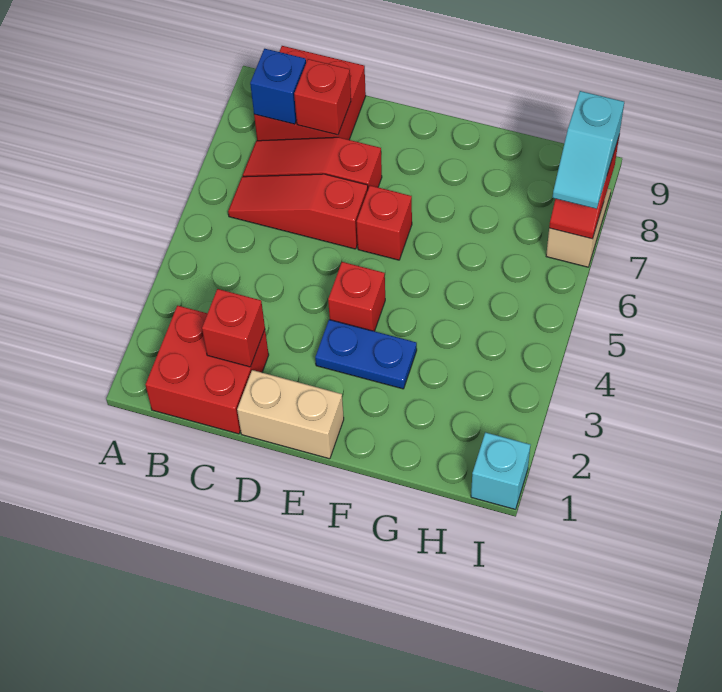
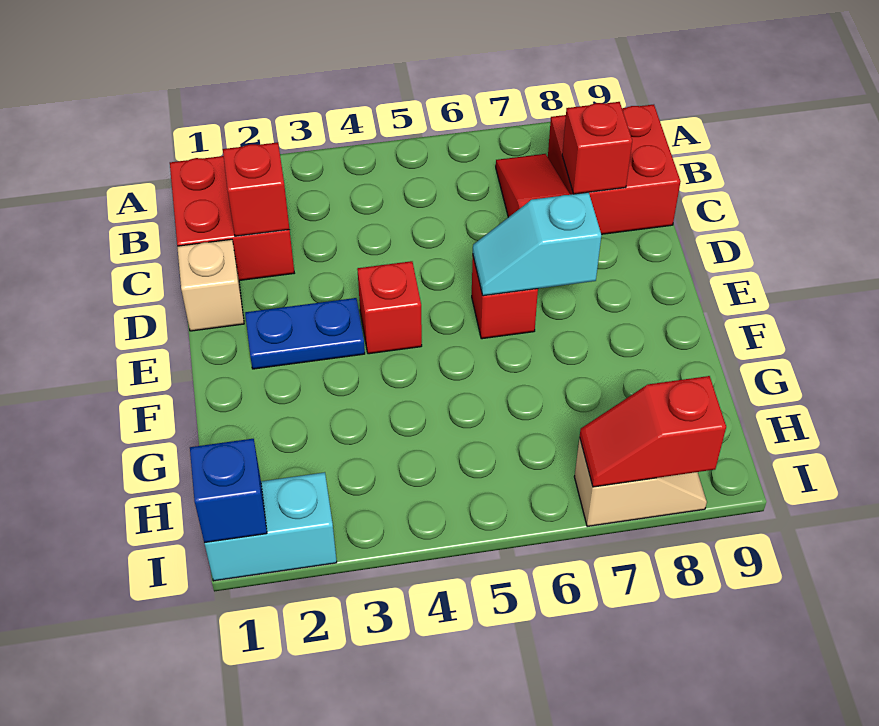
red slope B6:D6 level 1 top D -> none
blue brick B8 level 2 -> blue brick I1 level 2
tan brick D1:E1 level 1 -> tan brick D1 level 1
blue plate E3:F3 level 1 -> blue plate E2:E3 level 1
cyan brick I1 level 1 -> cyan brick I1:I2 level 1
cyan slope I7:I8 level 3 top 8 -> cyan slope E6:E7 level 2 top 7

